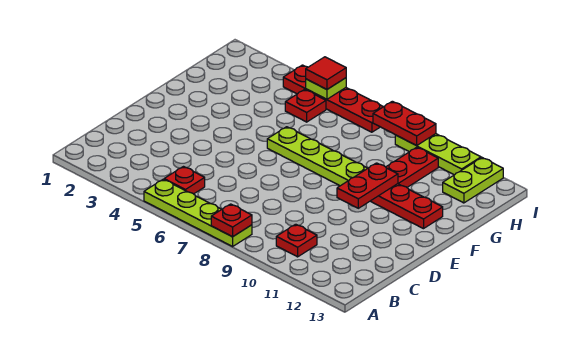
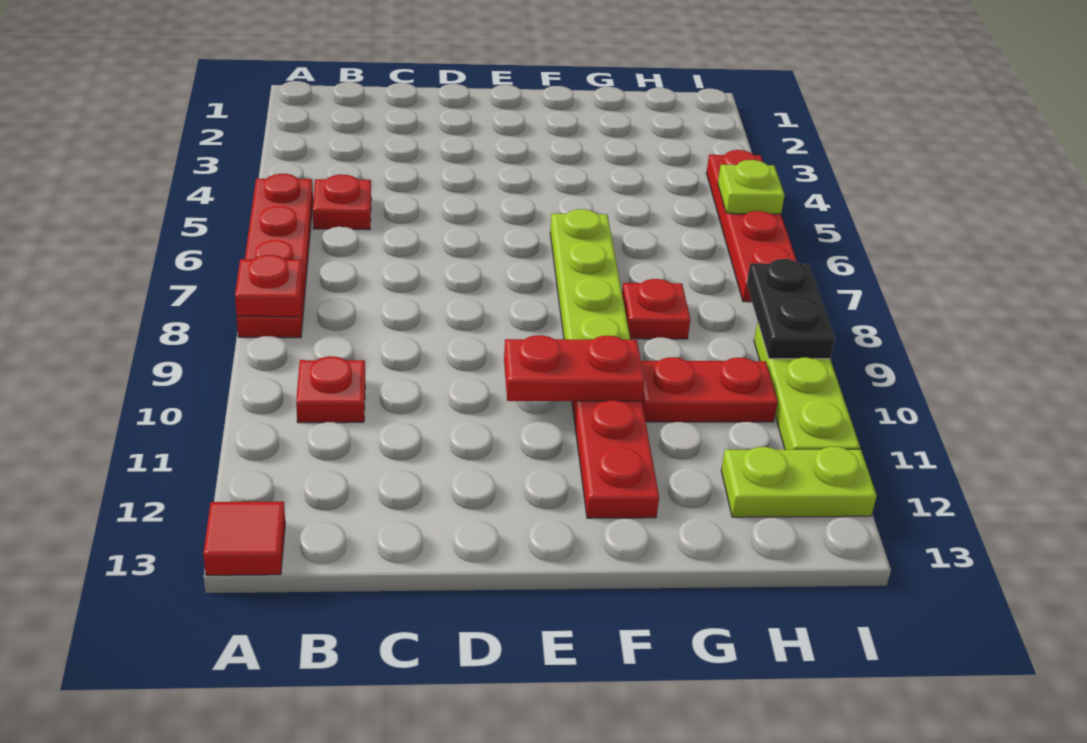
lime plate A5:A8 level 1 -> red plate A5:A8 level 1
red plate H5 level 1 -> red plate G8 level 1
red tile I5 level 3 -> red tile A13 level 1
red plate I8:I9 level 2 -> black plate I8:I9 level 2

